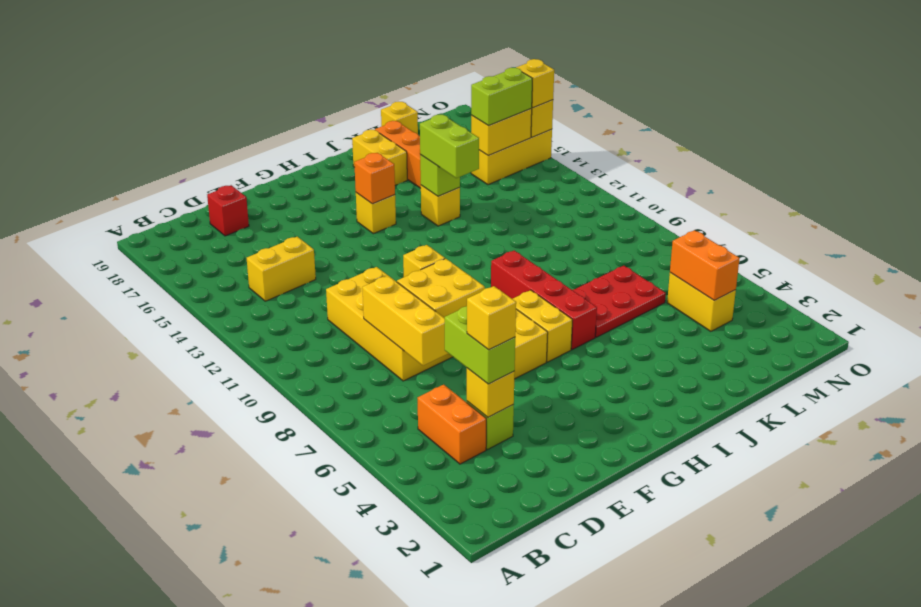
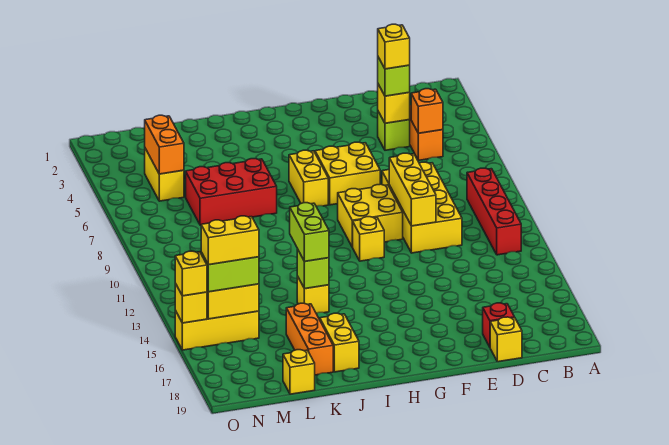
yellow brick C14:D14 level 1 -> yellow brick M15:N15 level 4
lime brick D4:D5 level 3 -> lime brick D4 level 3
yellow brick D7:D9 level 2 -> yellow brick E9:E11 level 2
yellow brick H15 level 1 -> yellow brick D19 level 1
orange brick H15 level 2 -> orange brick C5 level 2
red brick I6:I9 level 1 -> red brick B9:B12 level 1
red plate J6:L7 level 1 -> red brick J6:L7 level 1

